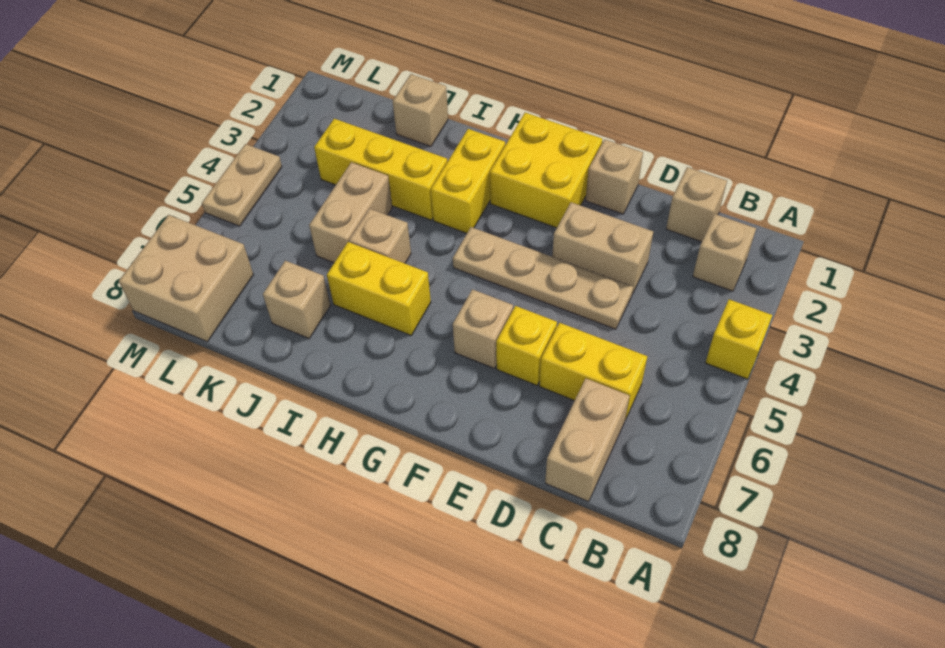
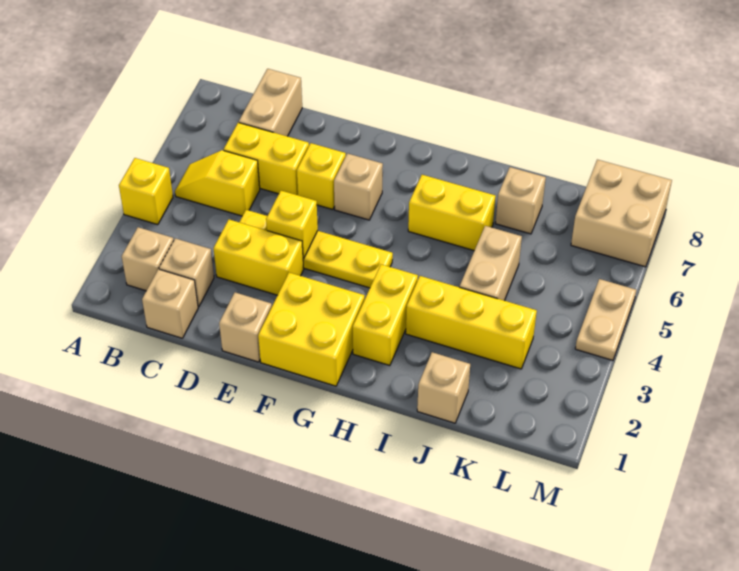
none -> yellow slope B5:C5 level 1 top C
tan brick D3:E3 level 1 -> yellow brick D3:E3 level 1
tan plate D4:G4 level 1 -> yellow plate D4:G4 level 1
none -> yellow brick E4 level 2
tan brick I5 level 1 -> tan brick C2 level 1

